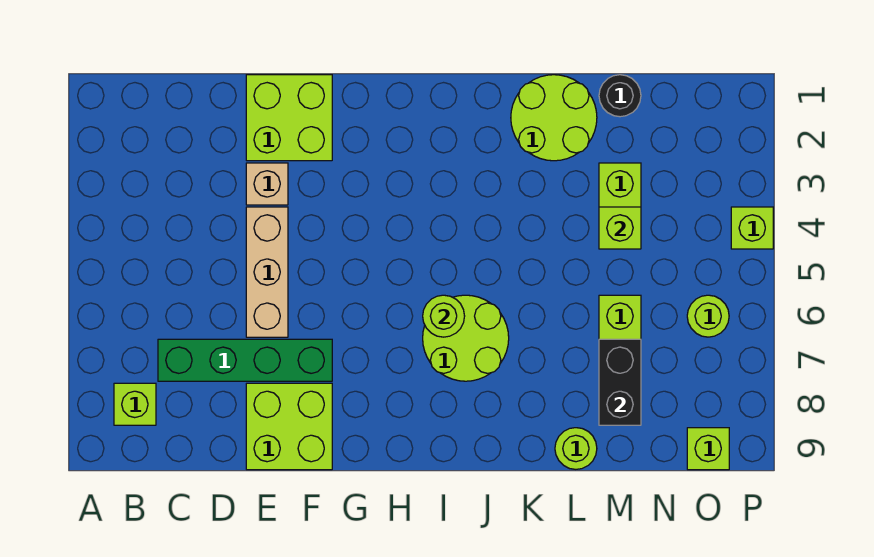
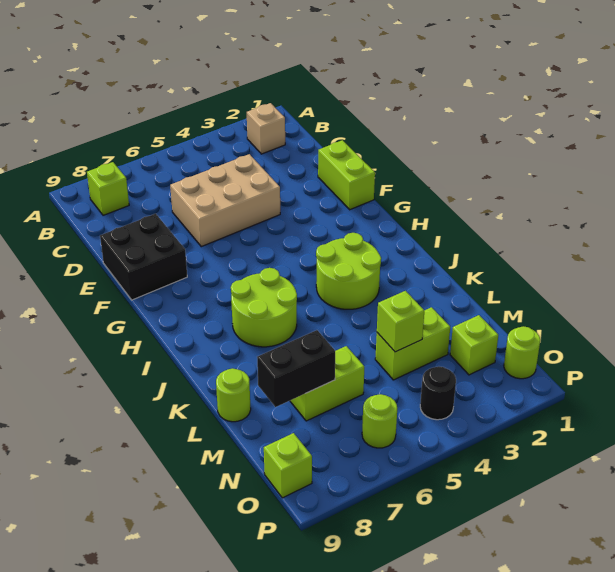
green brick C7:F7 level 1 -> none
lime brick E1:F2 level 1 -> lime brick E1:F1 level 1
tan brick E3 level 1 -> tan brick B2 level 1
tan brick E4:E6 level 1 -> tan brick D4:E6 level 1
lime brick E8:F9 level 1 -> black brick E8:F9 level 1
lime round brick I6 level 2 -> lime round brick O1 level 1
lime round brick K1:L2 level 1 -> lime round brick I3:J4 level 1
black round brick M1 level 1 -> black round brick O4 level 1
lime brick P4 level 1 -> lime brick N2 level 1

